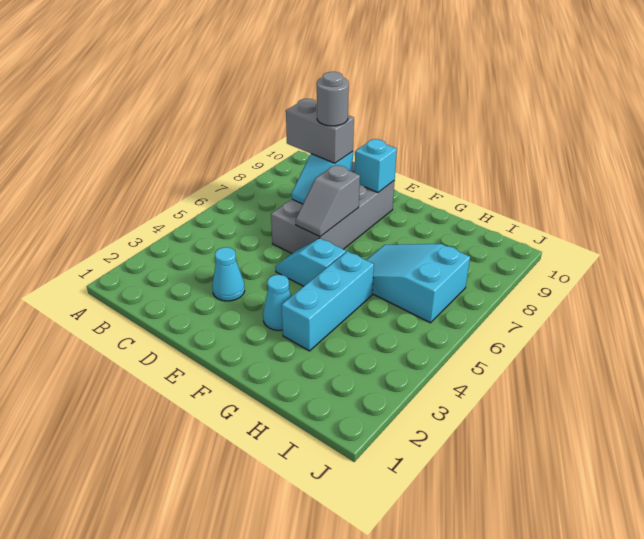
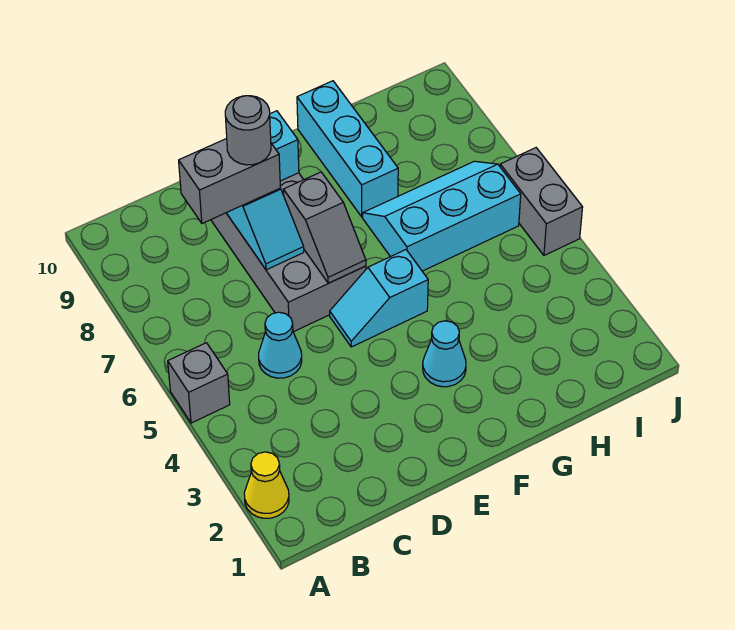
none -> yellow cone A2 level 1
none -> grey brick A5 level 1
cyan cone D3 level 1 -> cyan cone C5 level 1
cyan brick G3:G5 level 1 -> cyan brick G8:G10 level 1
cyan slope G6:I7 level 1 top I -> cyan slope G6:I7 level 1 top 6
none -> grey brick J5:J6 level 1

